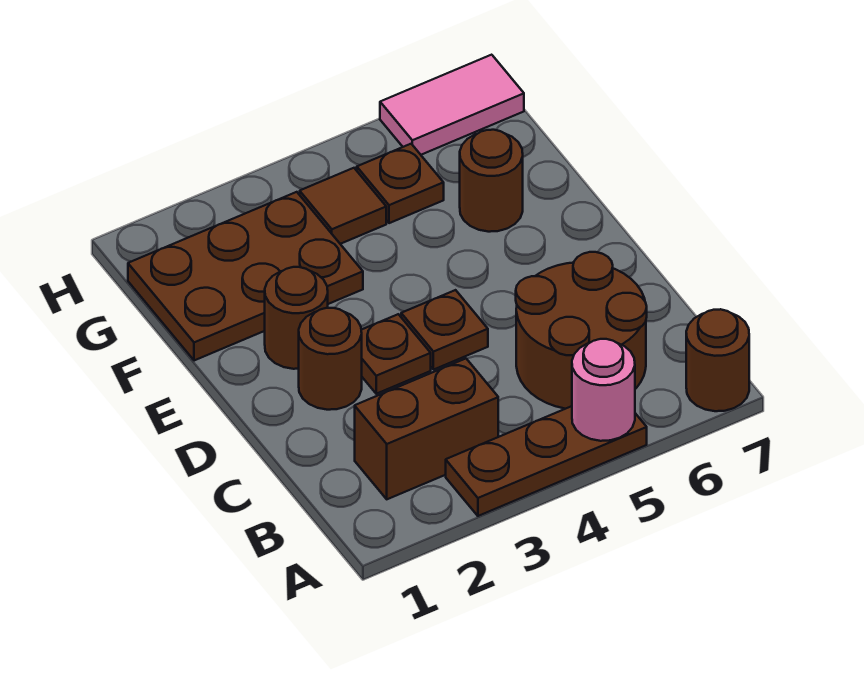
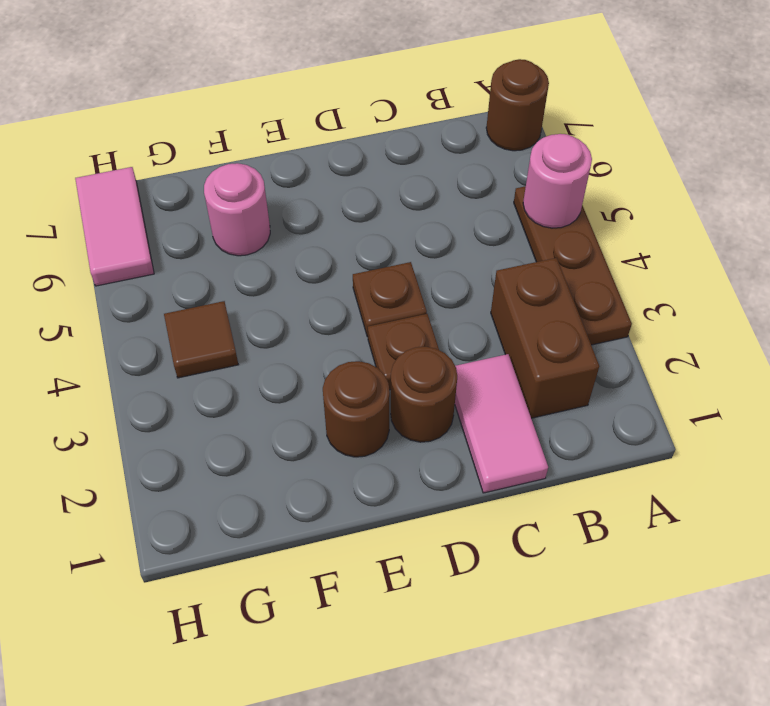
brown round brick B5:C6 level 1 -> none
none -> pink tile C1:C2 level 1
brown plate F1:G3 level 1 -> none
brown round brick F6 level 1 -> pink round brick F6 level 1
brown plate G5 level 1 -> none

